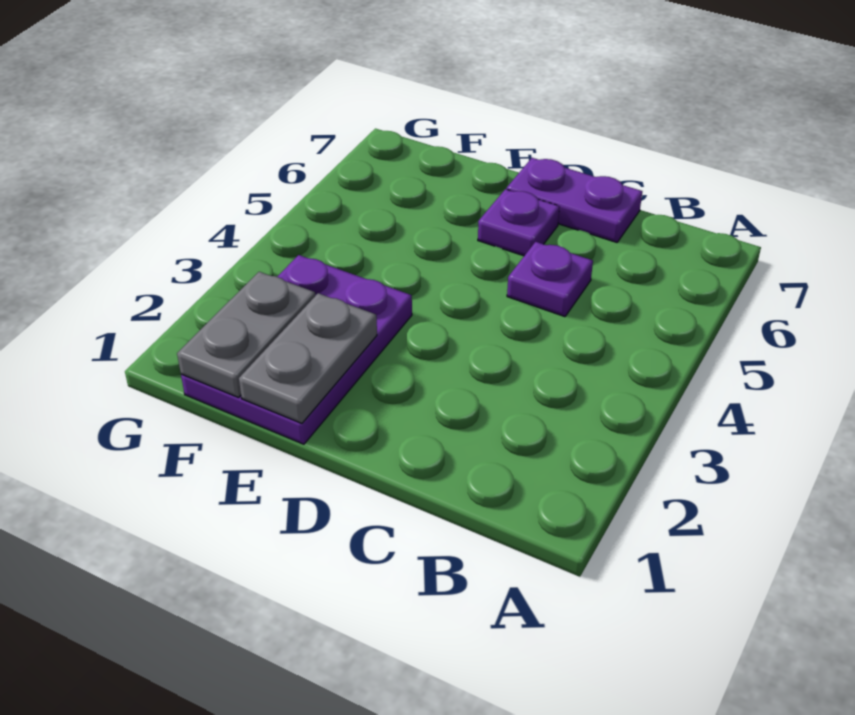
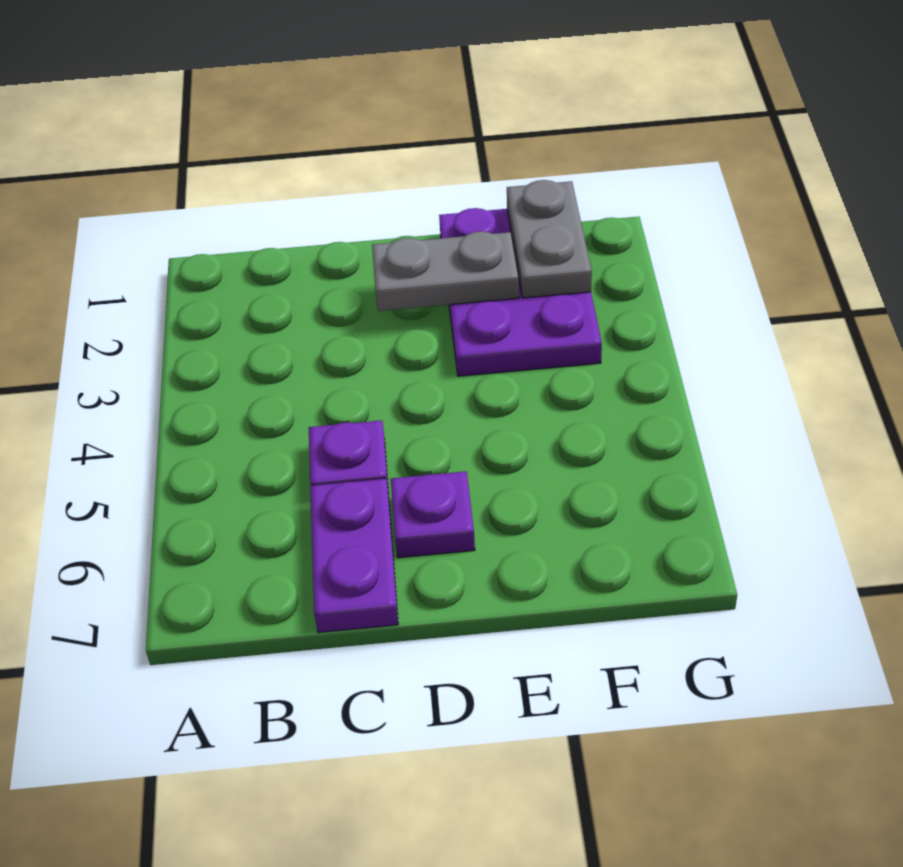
purple plate C7:D7 level 1 -> purple plate C6:C7 level 1
grey plate E1:E2 level 2 -> grey plate D2:E2 level 2

